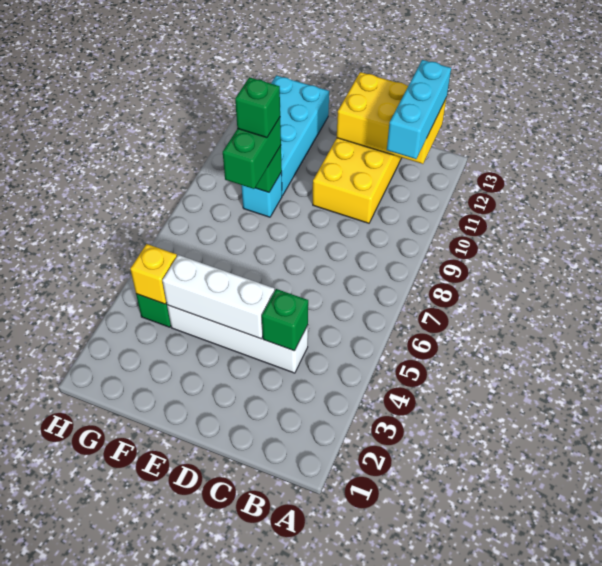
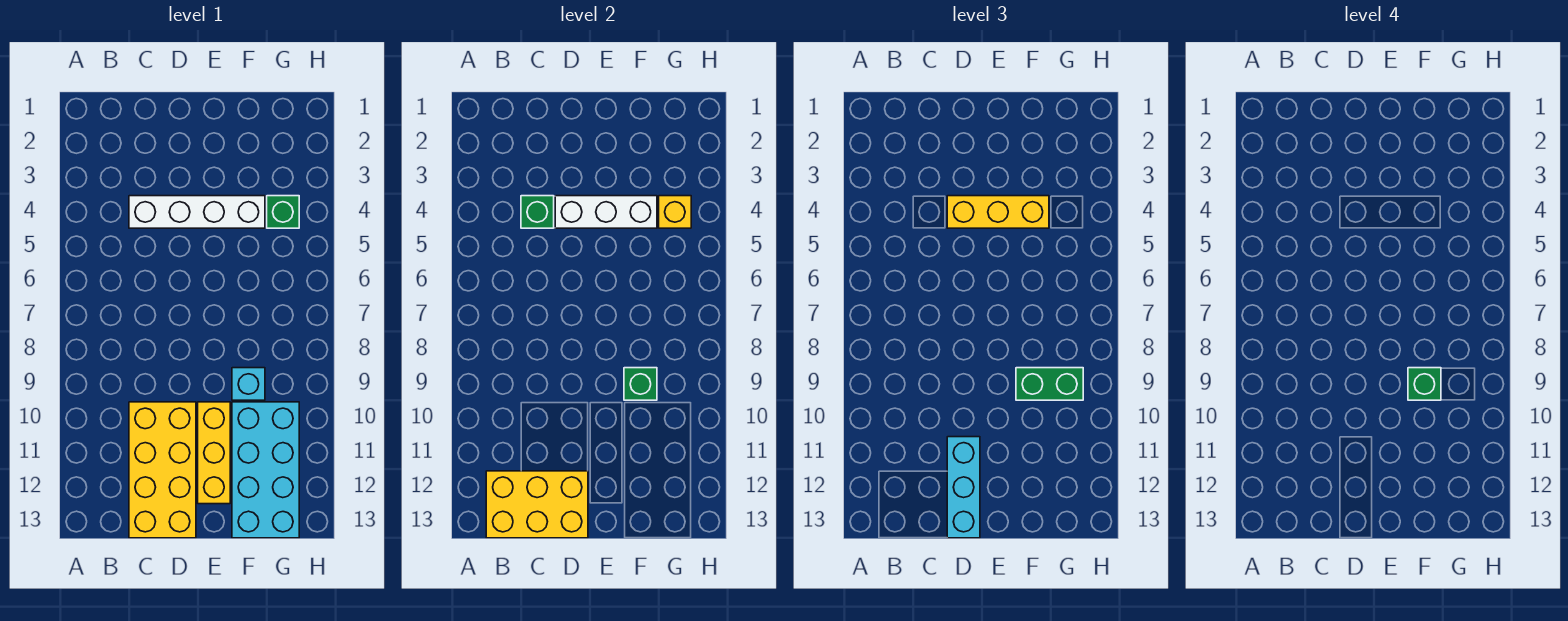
cyan brick B11:B13 level 3 -> cyan brick D11:D13 level 3
none -> yellow brick D4:F4 level 3
none -> yellow brick E10:E12 level 1
green brick F8:F9 level 3 -> green brick F9:G9 level 3

